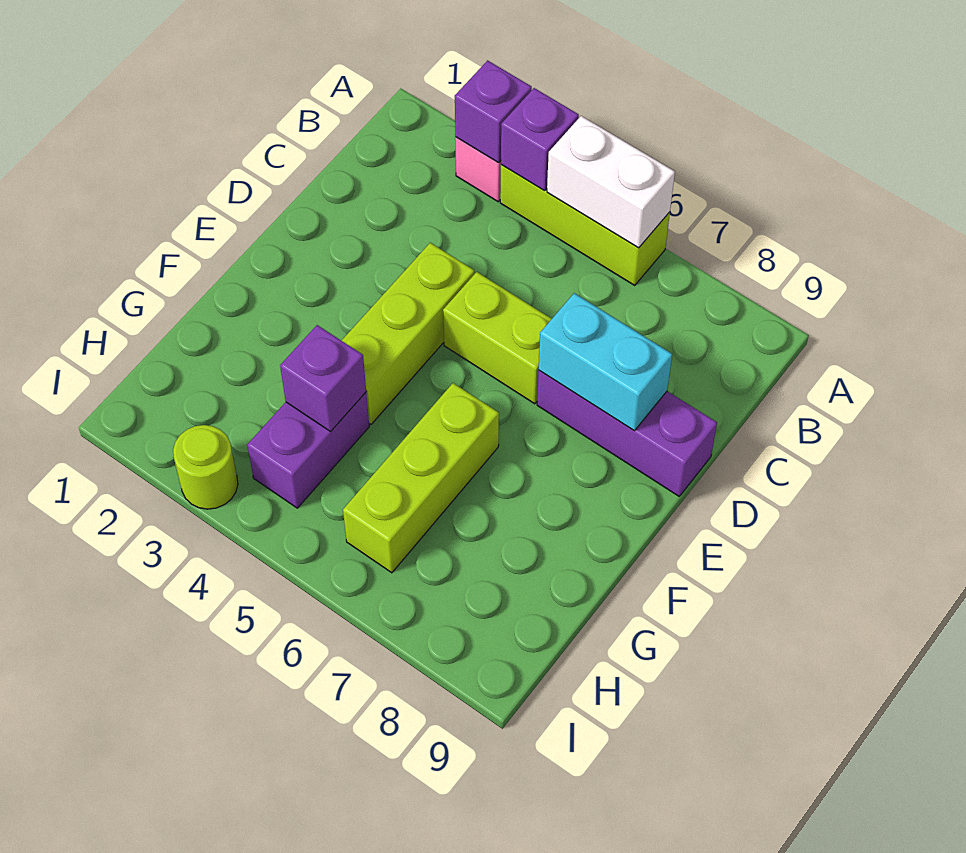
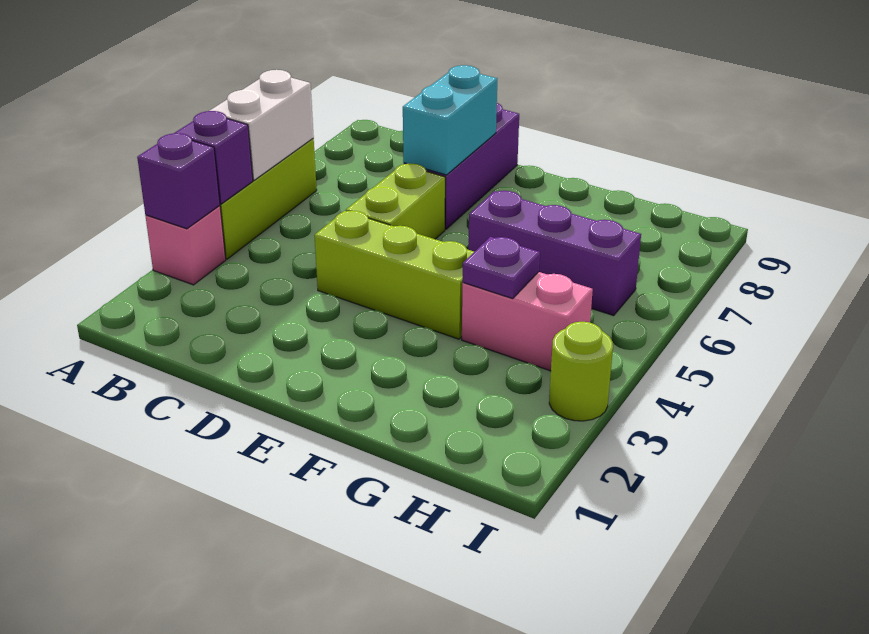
lime brick F6:H6 level 1 -> purple brick F6:H6 level 1
purple brick G4:H4 level 1 -> pink brick G4:H4 level 1
purple brick G4 level 2 -> purple plate G4 level 2

